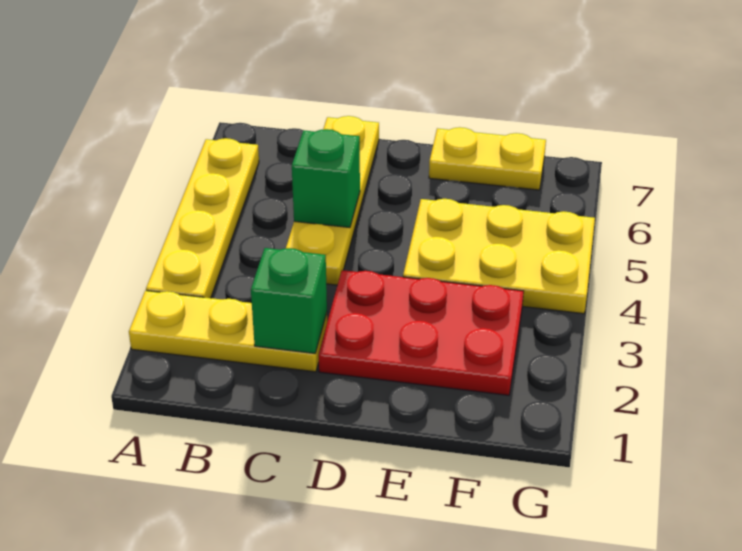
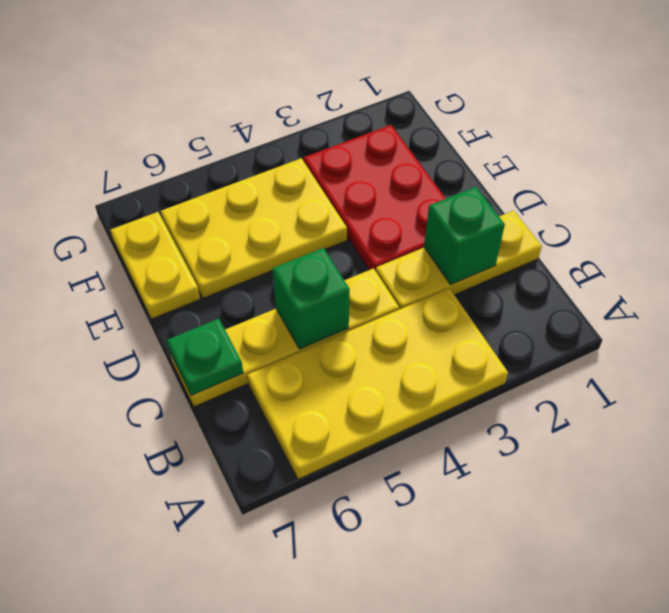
yellow plate A2:C2 level 1 -> yellow plate C1:C3 level 1
yellow plate A3:A6 level 1 -> yellow plate A3:B6 level 1
none -> green plate C7 level 2
yellow plate E4:G5 level 1 -> yellow plate E4:F6 level 1

